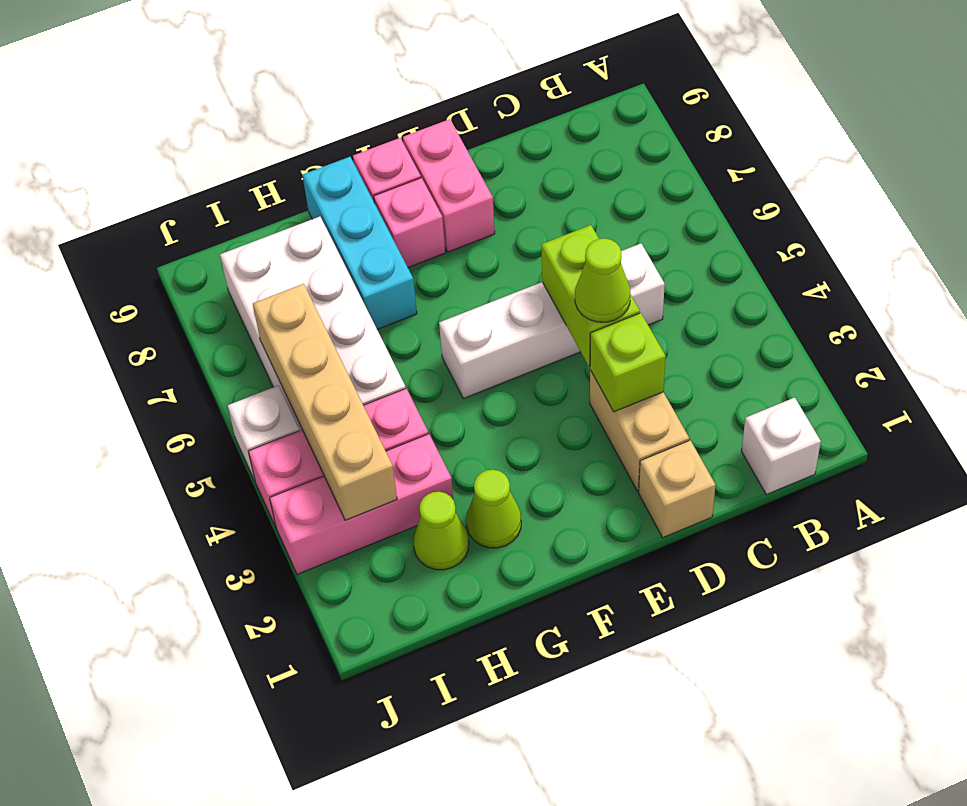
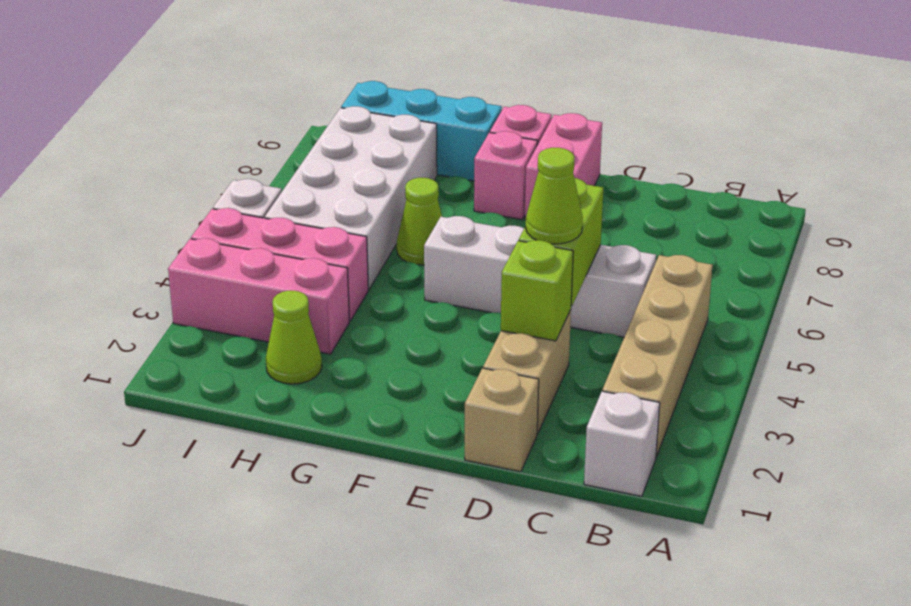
lime cone G2 level 1 -> lime cone G6 level 1
cyan brick G7:G9 level 1 -> cyan brick G9:I9 level 1
tan brick I3:I6 level 2 -> tan brick B2:B5 level 1

